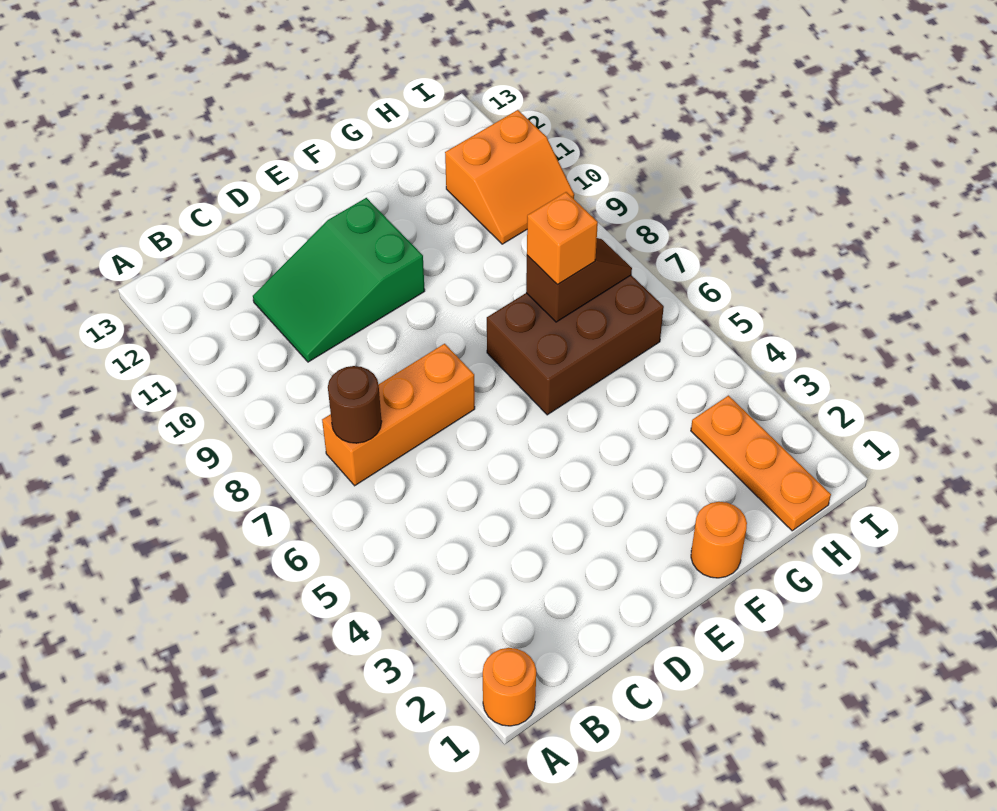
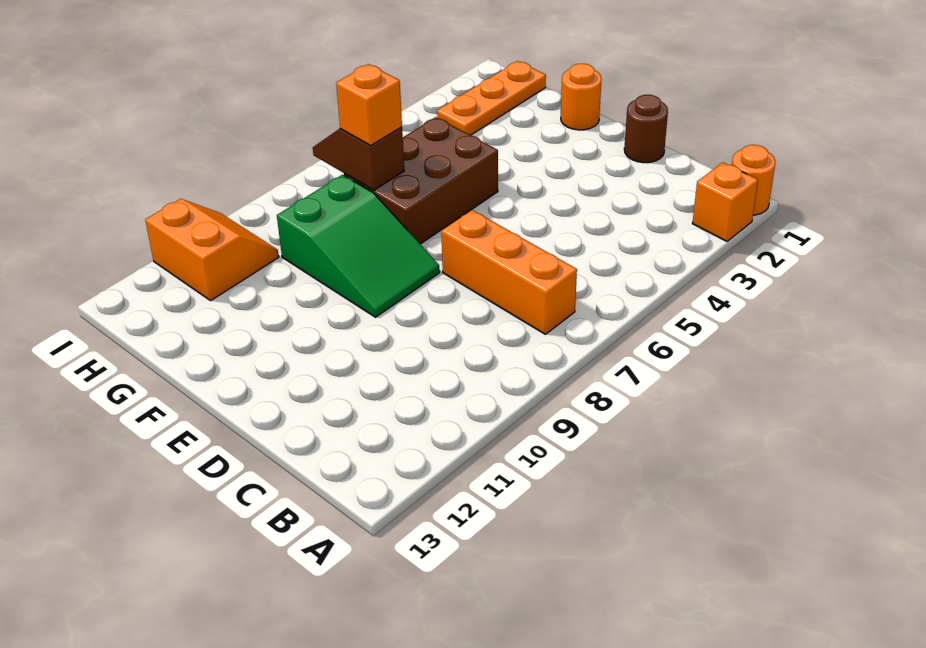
none -> orange brick A2 level 1
brown round brick B7 level 2 -> brown round brick D1 level 1
green slope C10:E11 level 1 top E -> green slope E8:G9 level 1 top G
brown brick F6:H7 level 1 -> brown brick F5:G7 level 1

